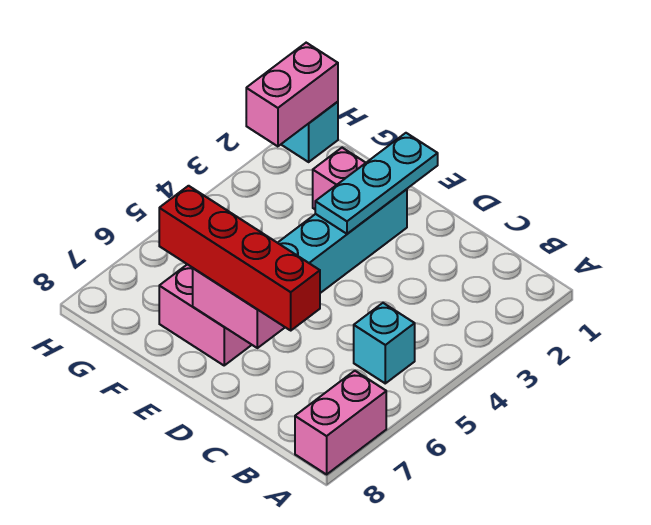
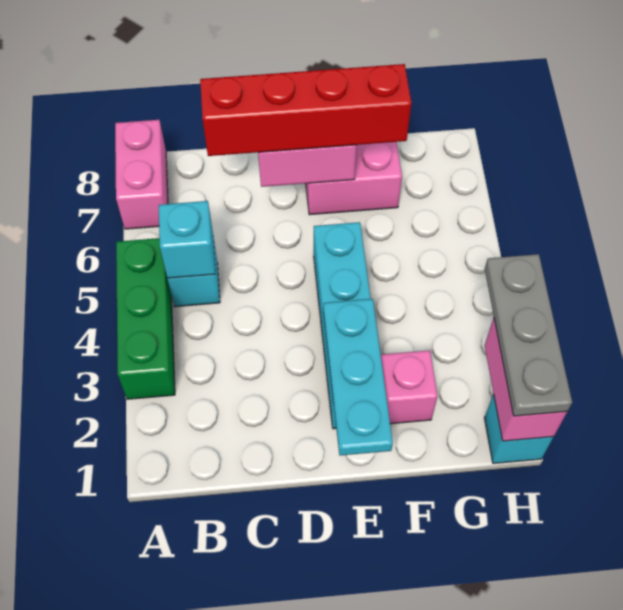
none -> green brick A3:A5 level 1
none -> cyan brick B5 level 2
none -> grey plate H1:H3 level 3

